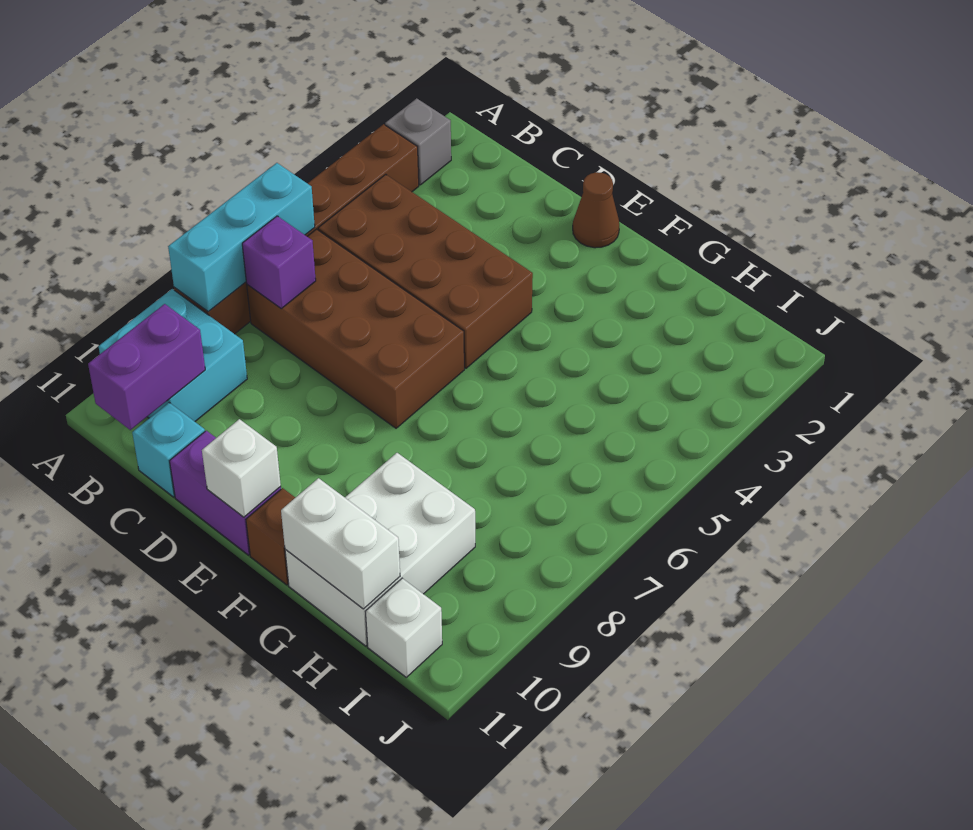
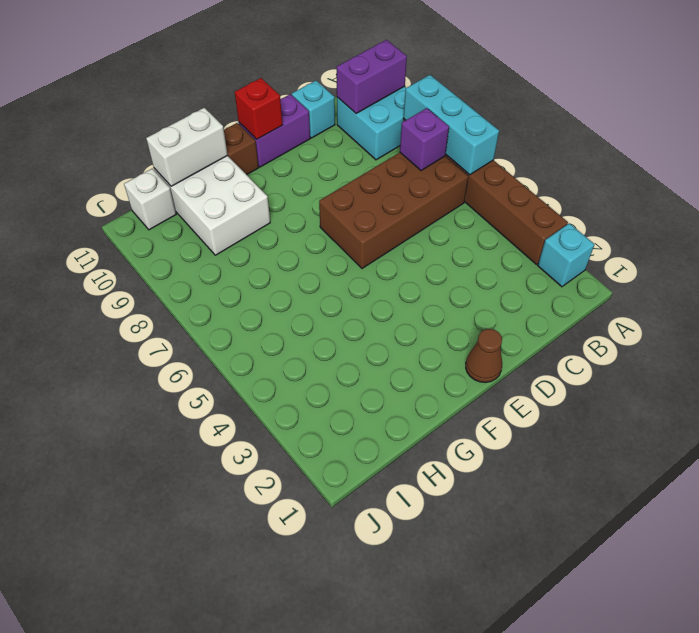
grey brick A2 level 1 -> cyan brick A2 level 1
brown brick B4:E5 level 1 -> none
purple brick B10:B11 level 2 -> purple brick A10:B10 level 2
white brick E11 level 2 -> red brick E11 level 2

